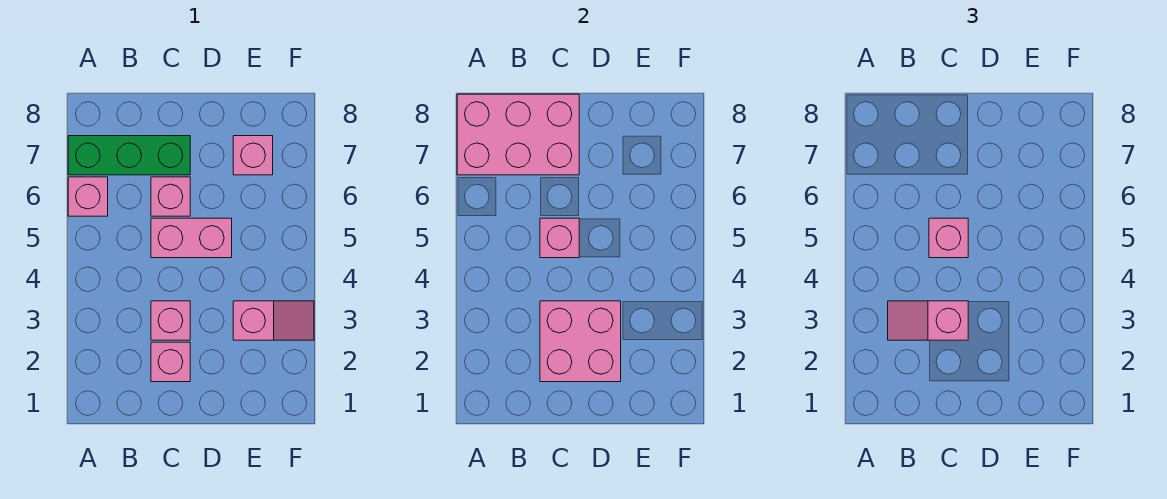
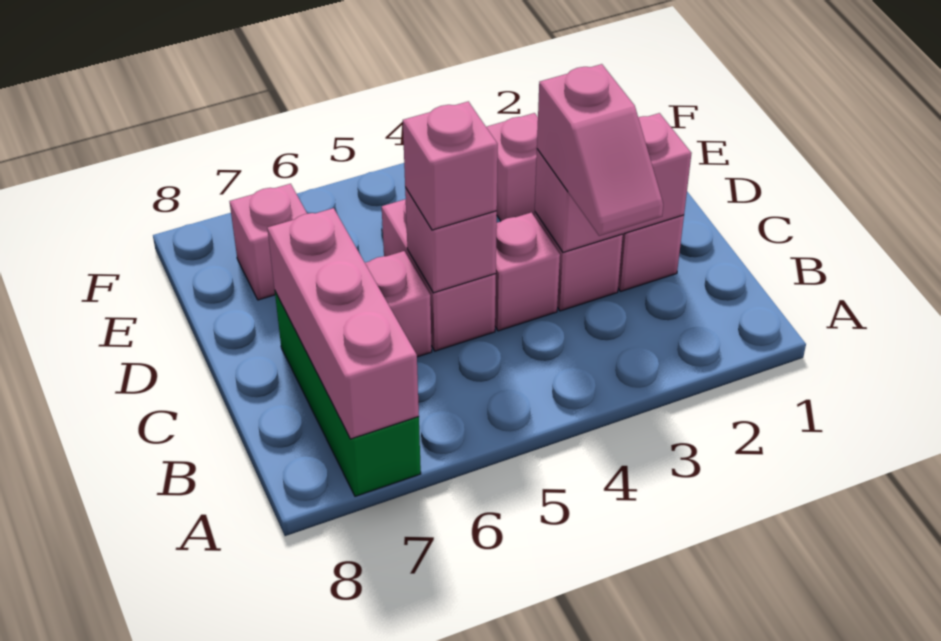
pink brick A6 level 1 -> pink brick C4 level 1
pink brick A7:C8 level 2 -> pink brick A7:C7 level 2
pink brick C2:D3 level 2 -> pink brick C2:C3 level 2

